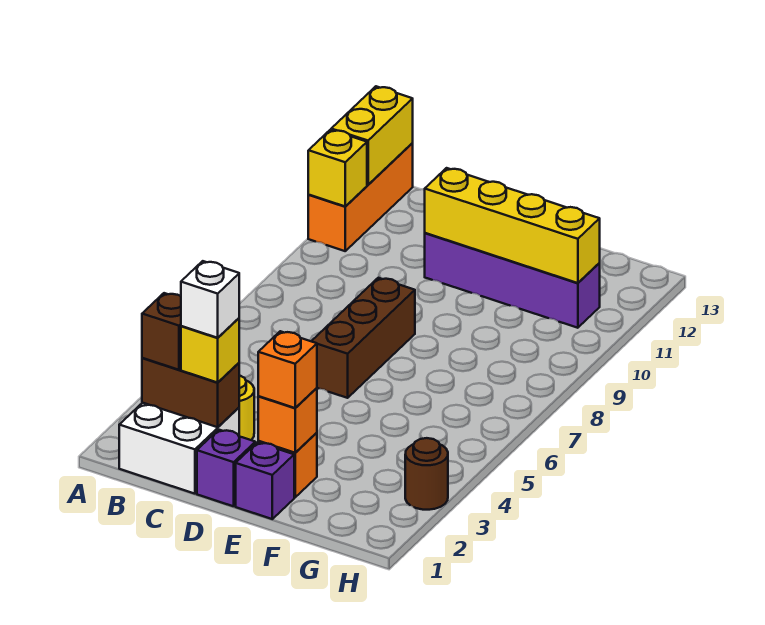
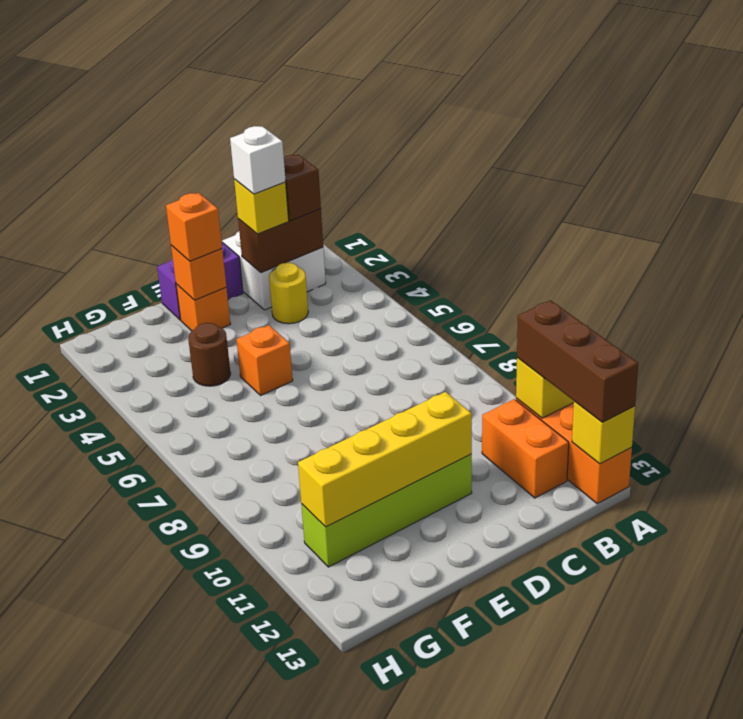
yellow brick A12:A13 level 2 -> yellow brick A13 level 2
none -> orange brick B11:B12 level 1
brown brick D6:D8 level 1 -> brown brick A11:A13 level 3
purple brick D11:G11 level 1 -> lime brick D11:G11 level 1
none -> orange brick E5 level 1
brown round brick H3 level 1 -> brown round brick F4 level 1

